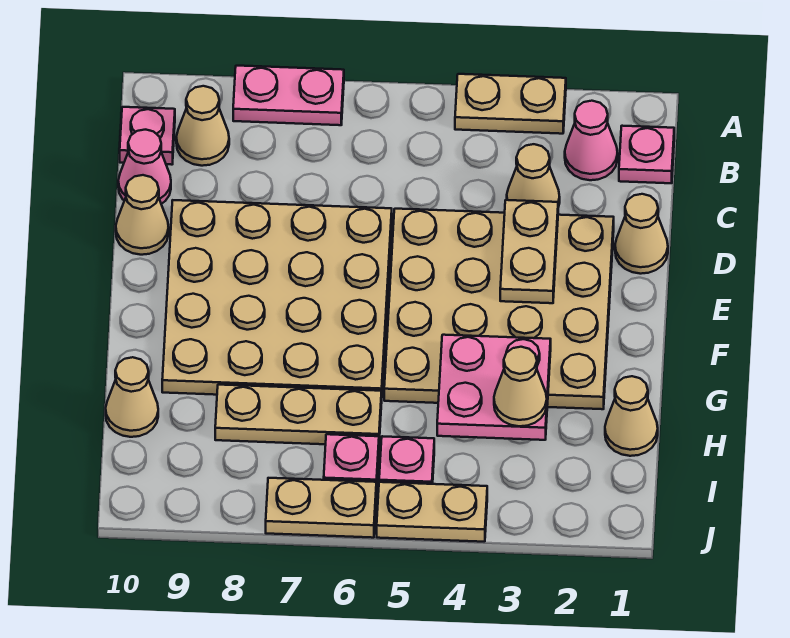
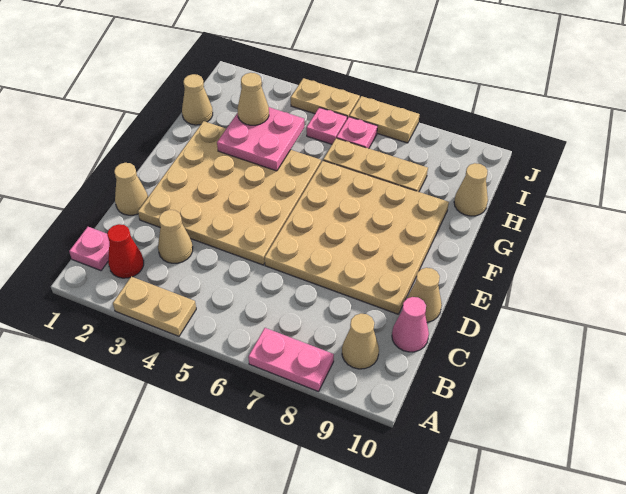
pink cone B2 level 1 -> red cone B2 level 1
pink plate B10 level 1 -> none
tan plate D3:E3 level 2 -> none

